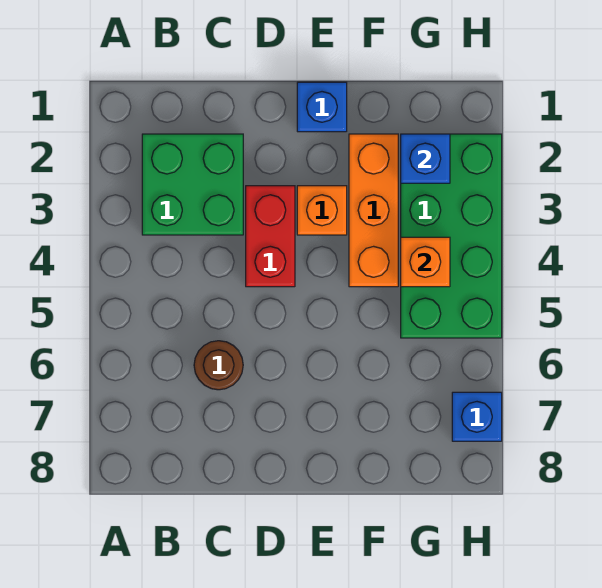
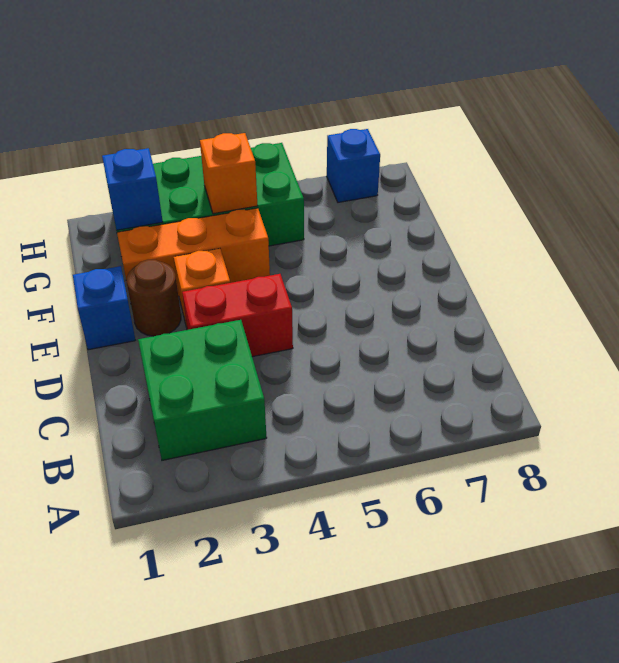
brown round brick C6 level 1 -> brown round brick E2 level 1

